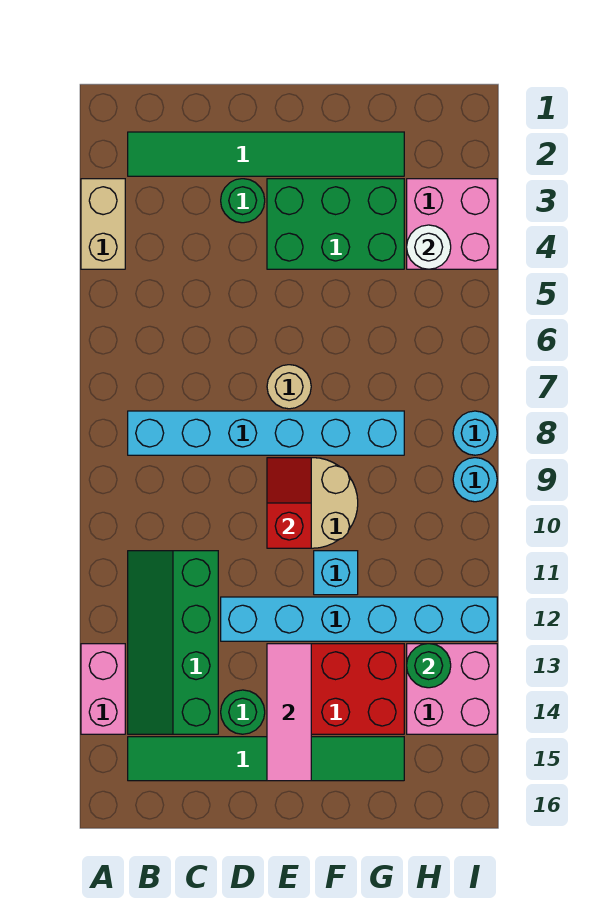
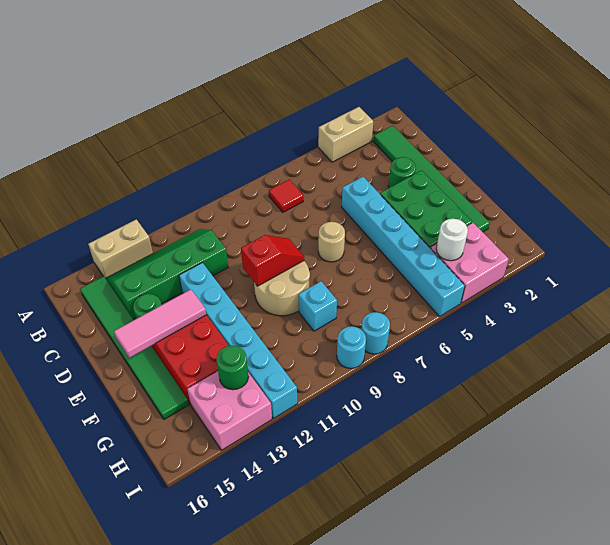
pink brick A13:A14 level 1 -> tan brick A13:A14 level 1
none -> red tile B7 level 1
cyan brick B8:G8 level 1 -> cyan brick D5:I5 level 1
cyan brick F11 level 1 -> cyan brick G9 level 1

